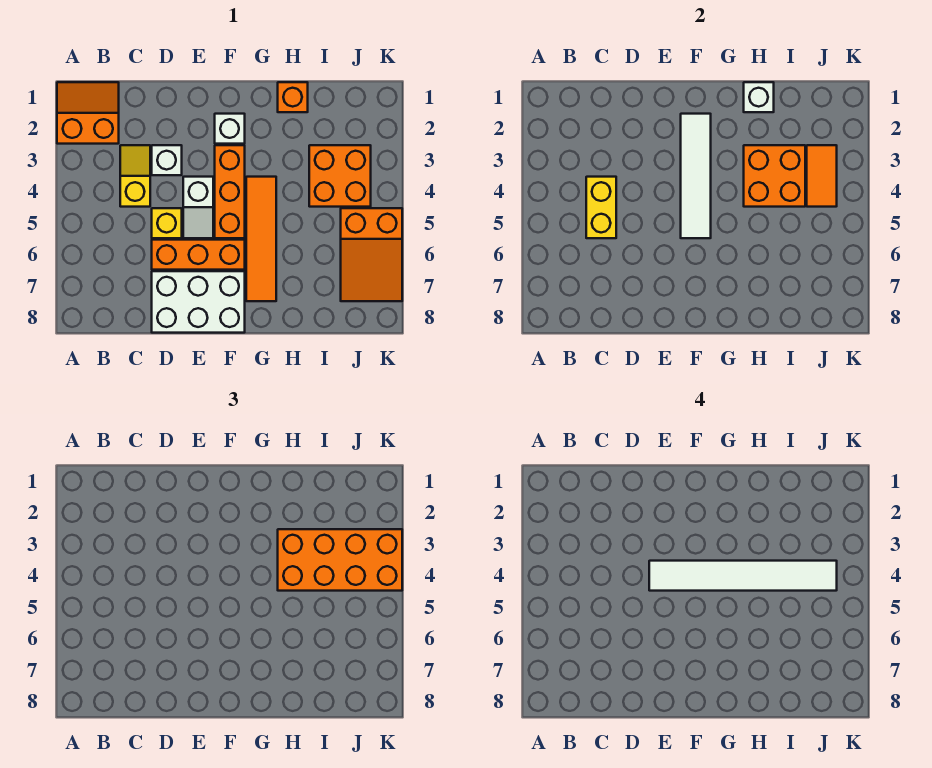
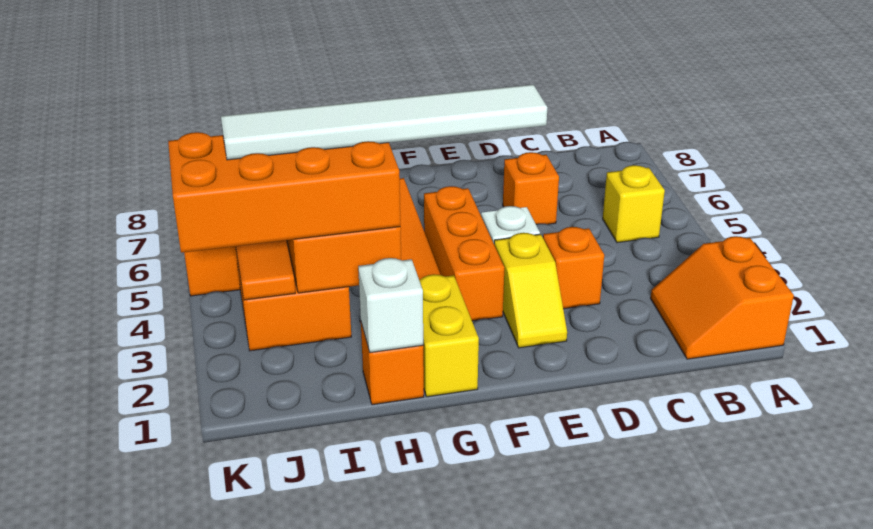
orange slope A1:B2 level 1 top 2 -> orange slope A1:B2 level 1 top A
yellow slope C3:C4 level 1 top 4 -> yellow slope E2:E3 level 1 top 3
yellow brick C4:C5 level 2 -> yellow brick G1:G2 level 1
white brick D3 level 1 -> orange brick D3 level 1
yellow brick D5 level 1 -> yellow brick B5 level 1
orange brick D6:F6 level 1 -> orange brick D6 level 1
white brick D7:F8 level 1 -> none
white brick F2 level 1 -> none
white tile F2:F5 level 2 -> none

